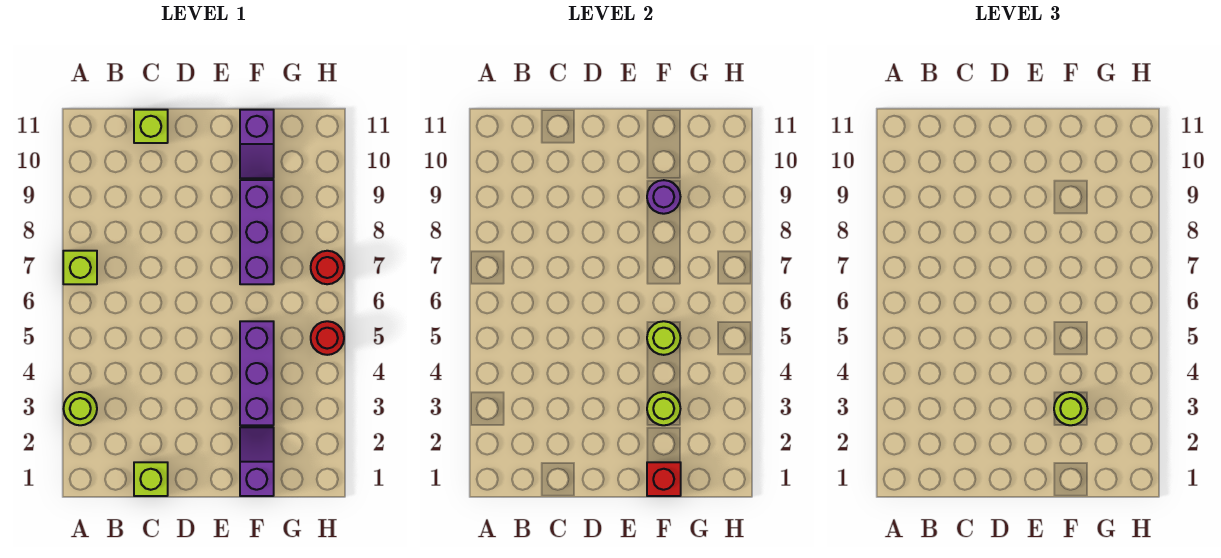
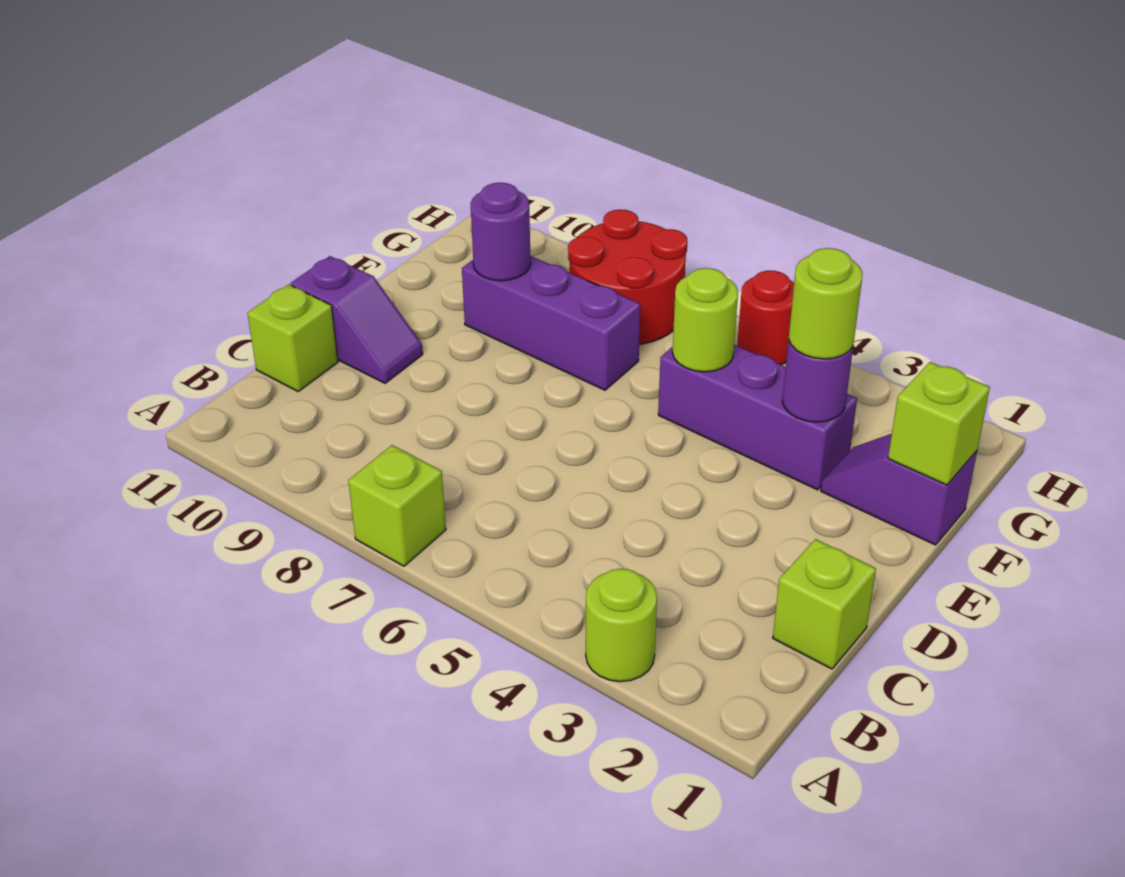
red brick F1 level 2 -> lime brick F1 level 2
lime round brick F3 level 2 -> purple round brick F3 level 2
purple slope F10:F11 level 1 top 11 -> purple slope D10:D11 level 1 top 11
red round brick H7 level 1 -> red round brick G7:H8 level 1

